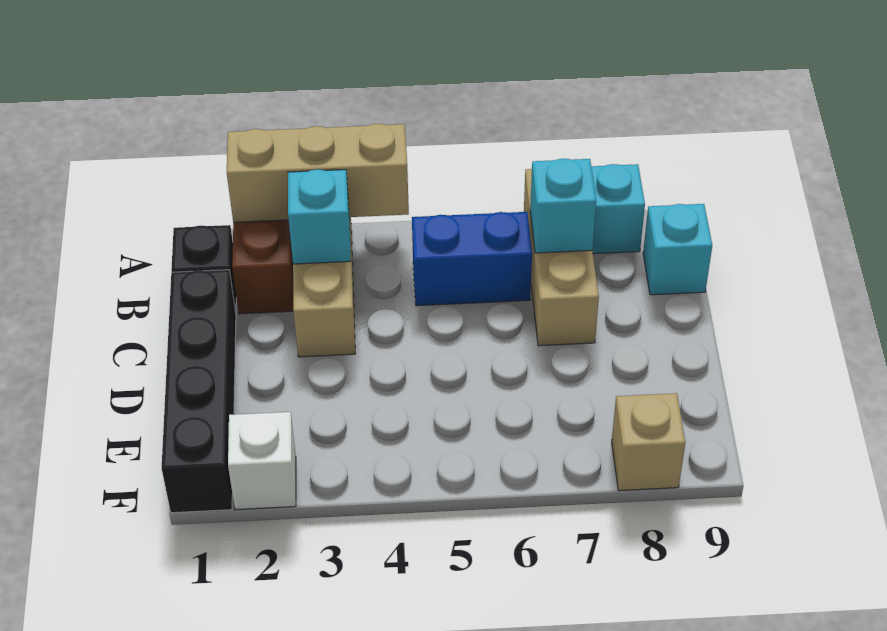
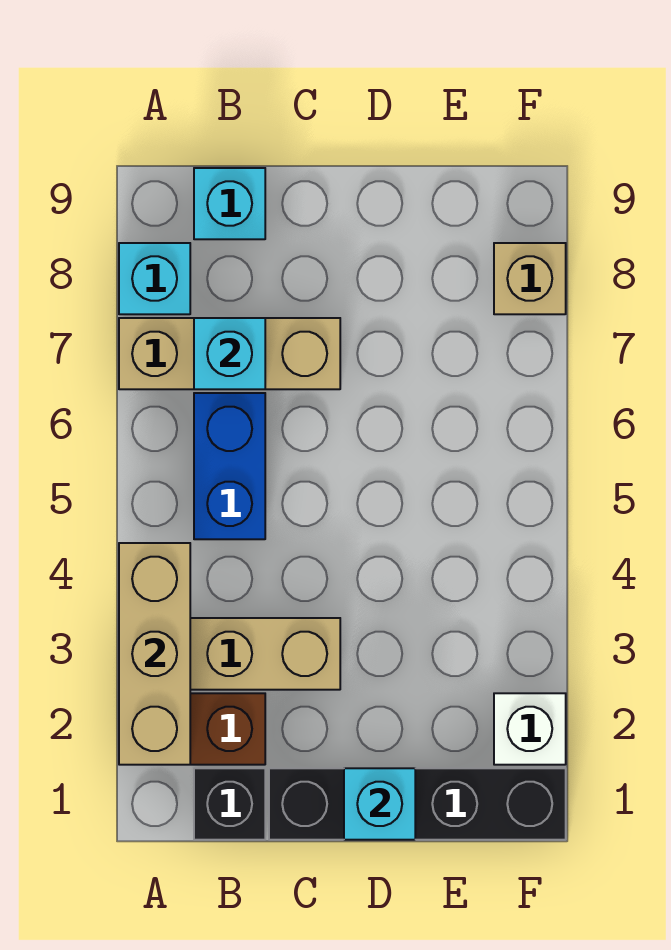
cyan brick B3 level 2 -> cyan brick D1 level 2

